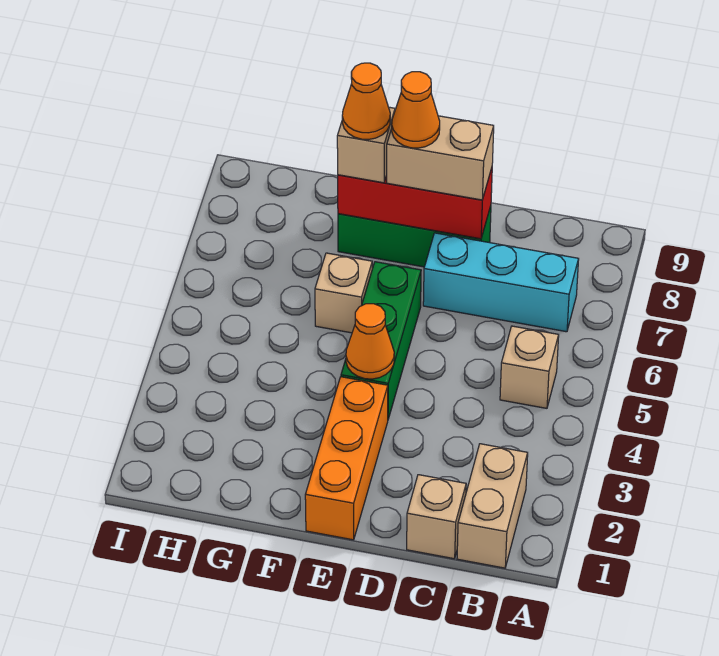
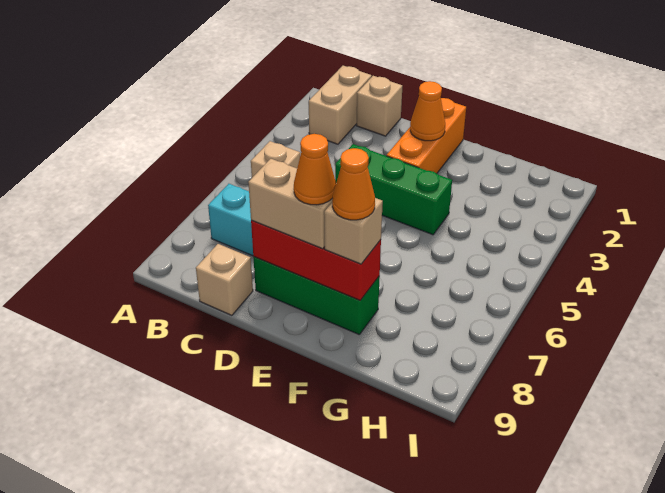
green brick E4:E6 level 1 -> green brick D4:F4 level 1
orange cone E4 level 2 -> orange cone E2 level 2
tan brick F6 level 1 -> tan brick C9 level 1

